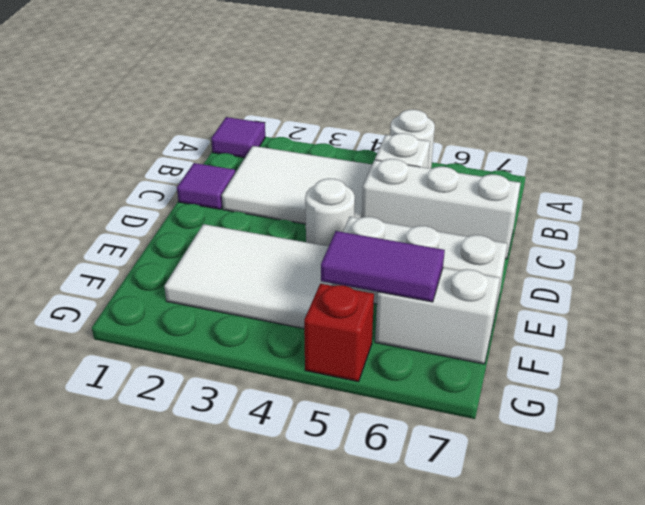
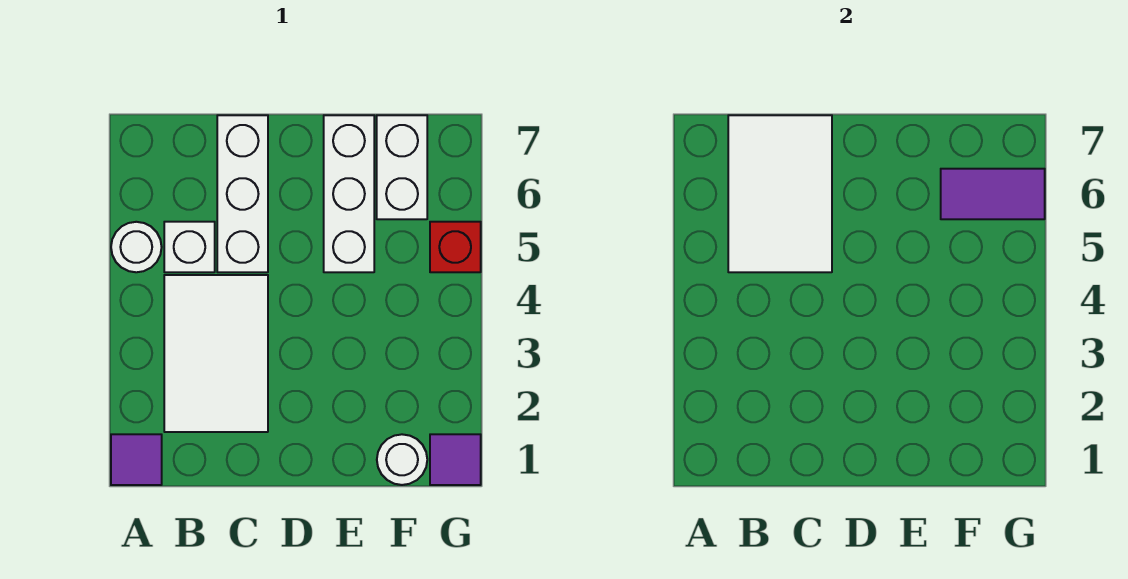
purple tile C1 level 1 -> purple tile G1 level 1
white round brick D4 level 1 -> white round brick F1 level 1
white tile E2:F4 level 1 -> white tile B5:C7 level 2
purple tile F5:F6 level 2 -> purple tile F6:G6 level 2

